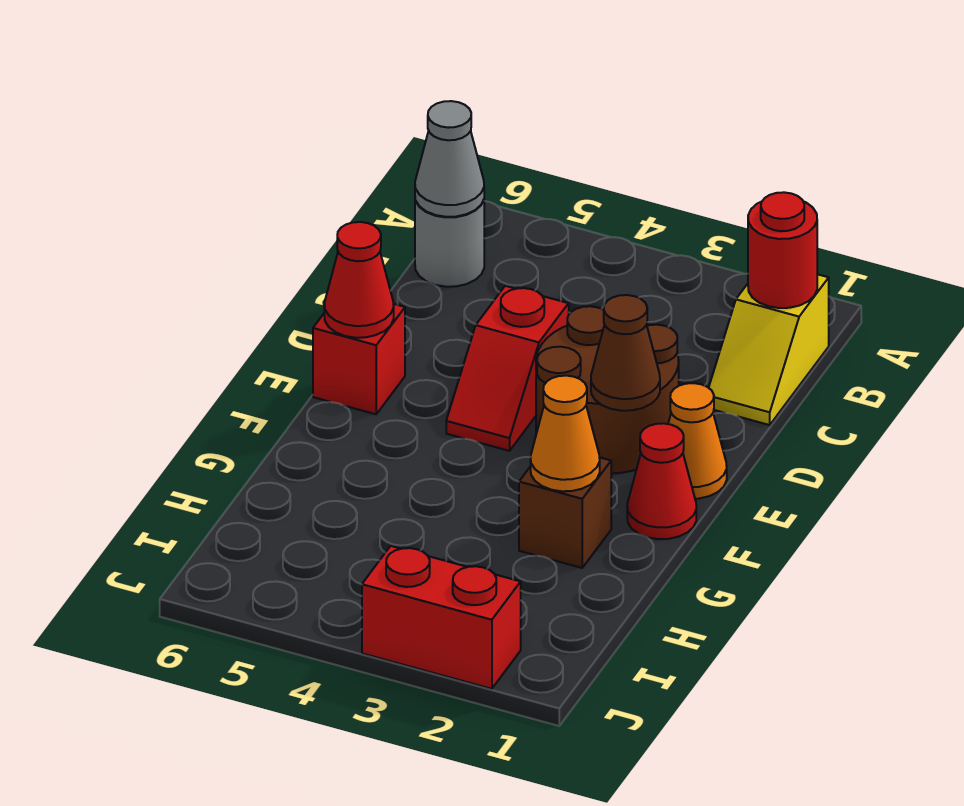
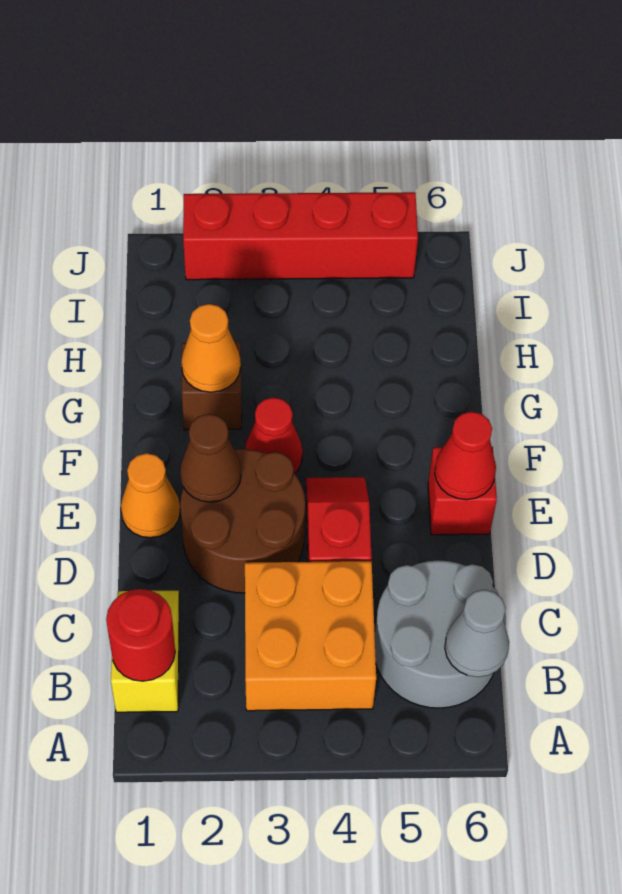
none -> orange brick B3:C4 level 1
grey round brick B6 level 1 -> grey round brick B5:C6 level 1
red cone F1 level 1 -> red cone F3 level 1
red brick J2:J3 level 1 -> red brick J2:J5 level 1

